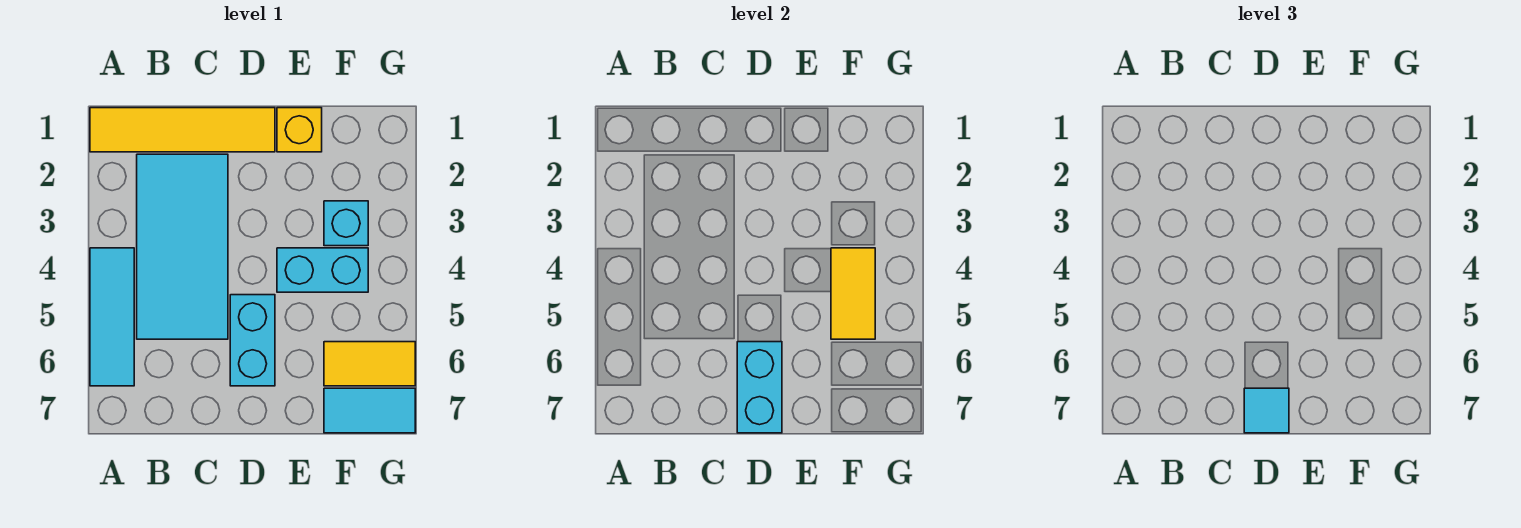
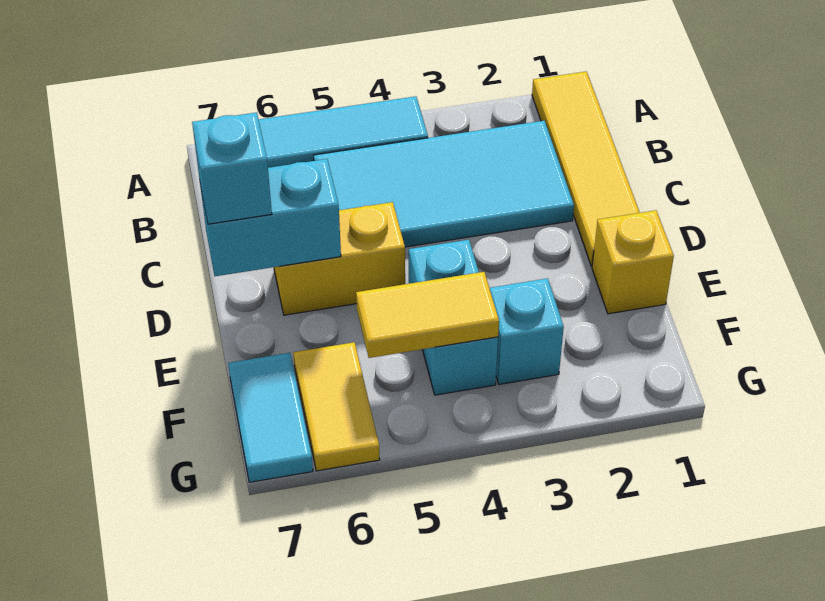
cyan brick D5:D6 level 1 -> yellow brick D5:D6 level 1
cyan tile D7 level 3 -> cyan brick D7 level 3

